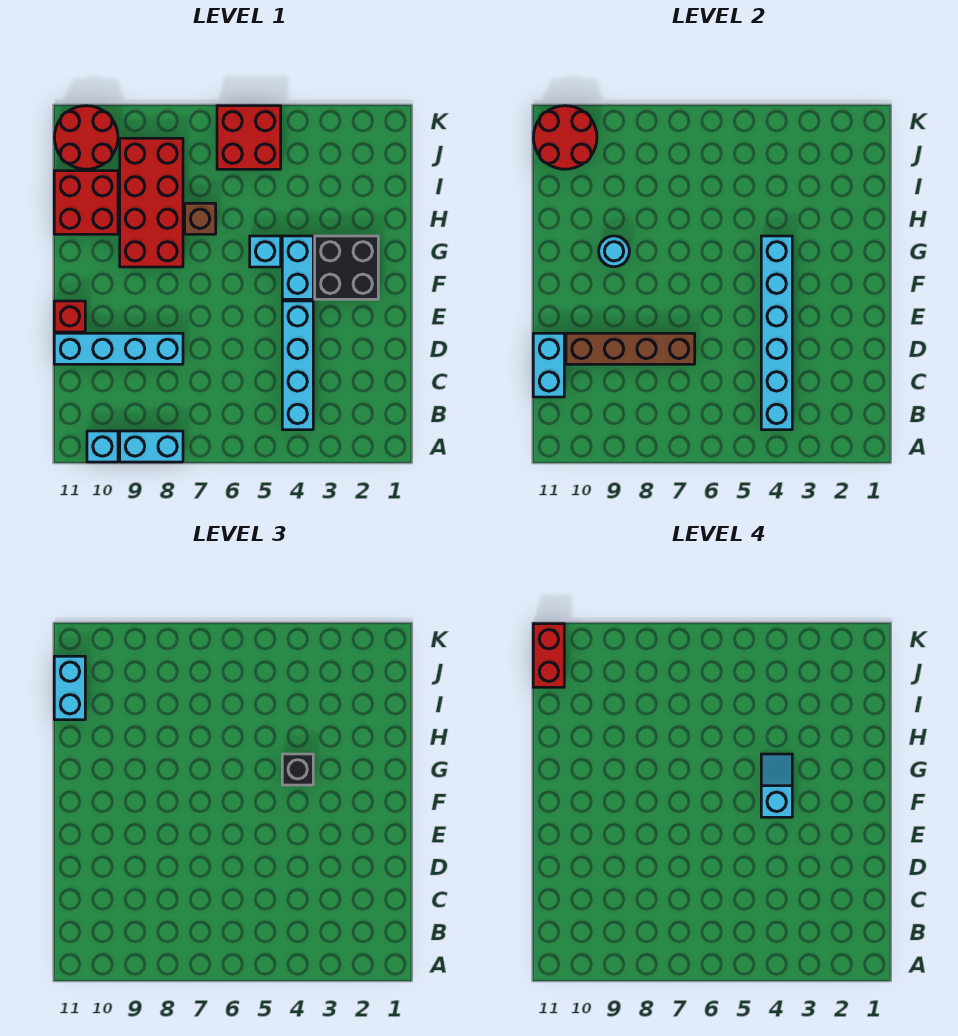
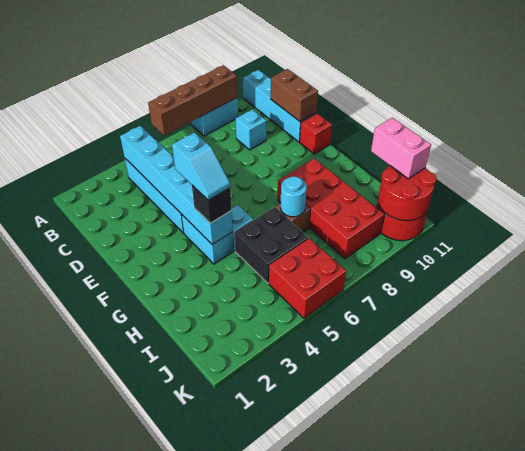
cyan brick A10 level 1 -> cyan brick C9 level 1
cyan brick C11:D11 level 2 -> brown brick C11:D11 level 2
brown brick D7:D10 level 2 -> brown brick A6:A9 level 2
cyan brick D8:D11 level 1 -> cyan brick A11:D11 level 1
black brick F2:G3 level 1 -> black brick H5:I6 level 1
cyan round brick G9 level 2 -> cyan round brick H7 level 2
red brick H10:I11 level 1 -> none
cyan brick I11:J11 level 3 -> pink brick I11:J11 level 3
red brick J11:K11 level 4 -> none

